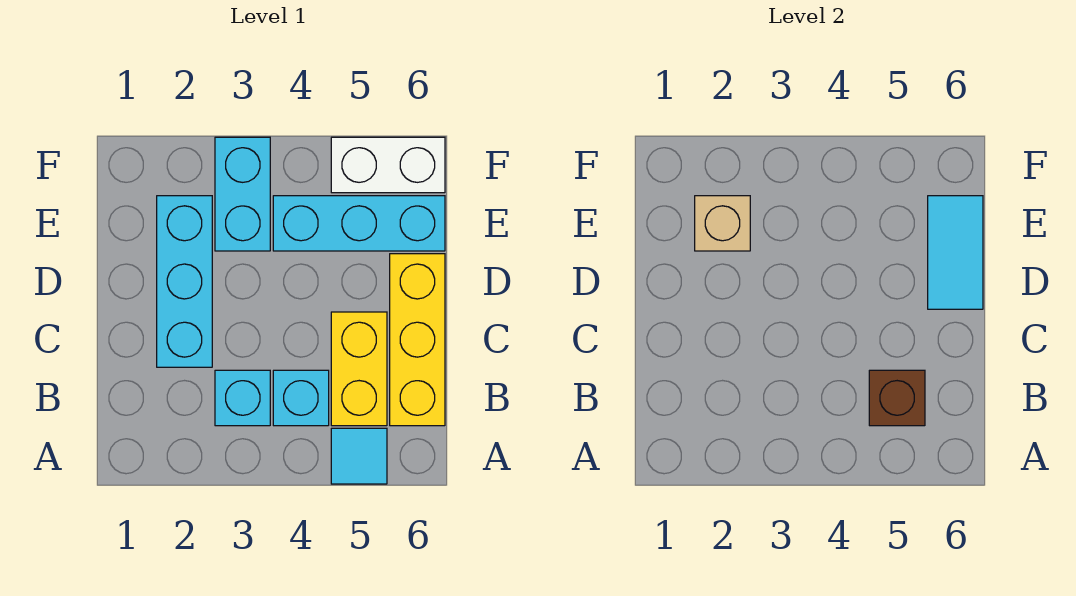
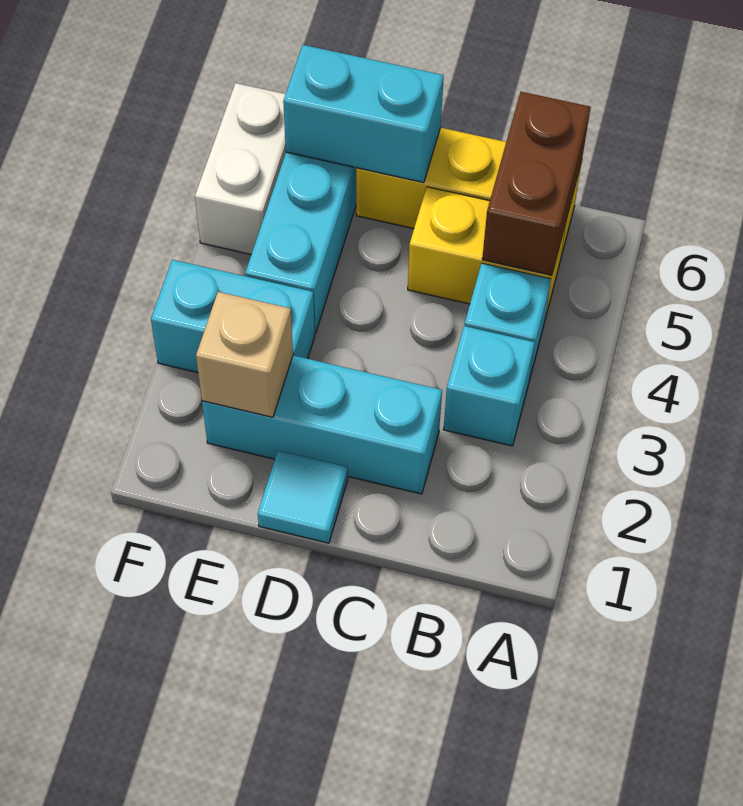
cyan tile A5 level 1 -> cyan tile D1 level 1
brown brick B5 level 2 -> brown brick B5:B6 level 2
cyan tile D6:E6 level 2 -> cyan brick D6:E6 level 2

